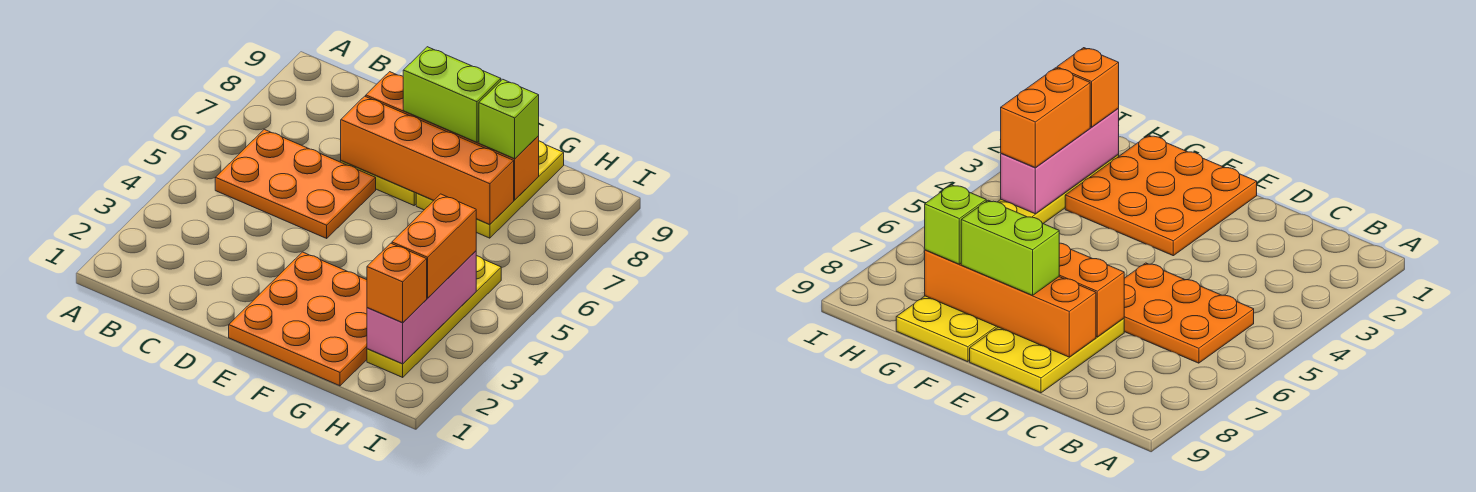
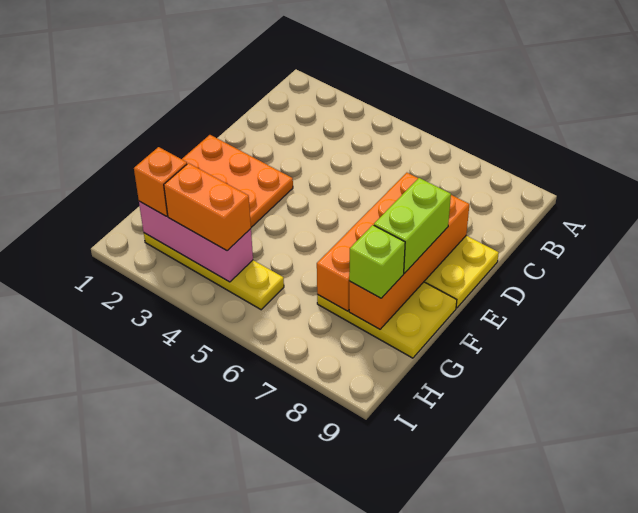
orange plate B5:D6 level 1 -> none

